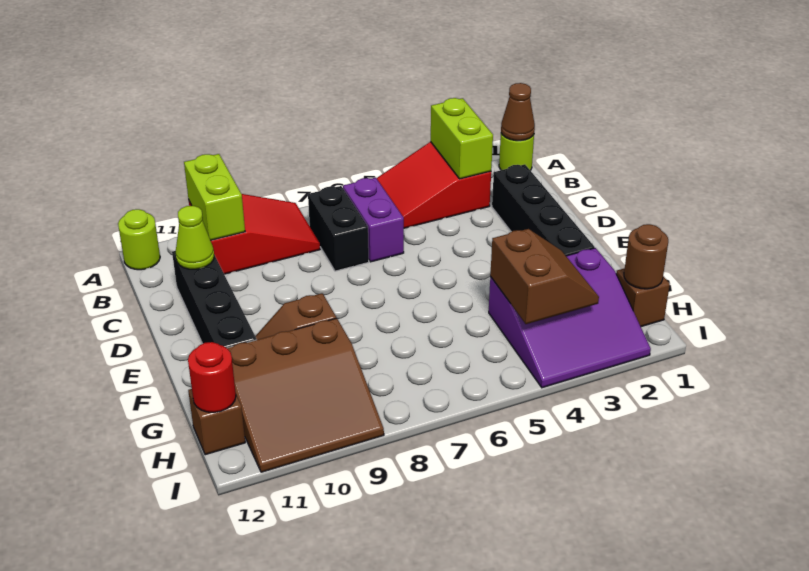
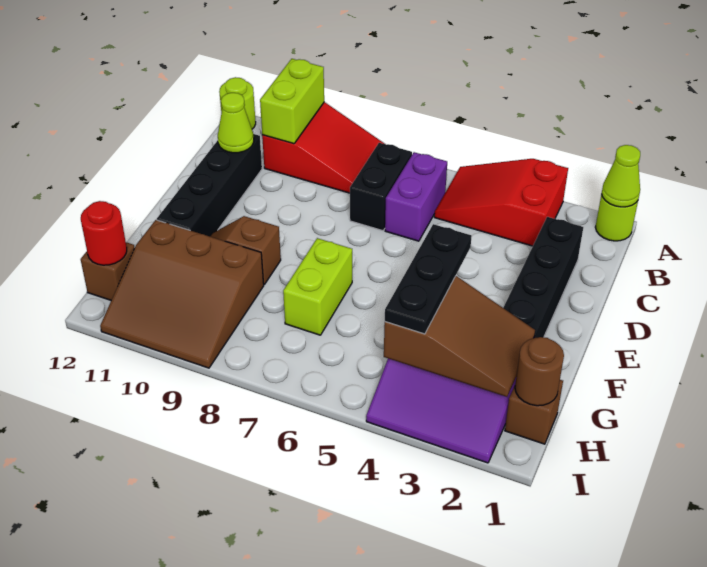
brown cone A1 level 2 -> lime cone A1 level 2
lime brick A3:B3 level 2 -> lime brick F7:G7 level 1
none -> black plate F4:H4 level 3
brown slope G3:H4 level 2 top 4 -> brown slope G2:H4 level 2 top 4

